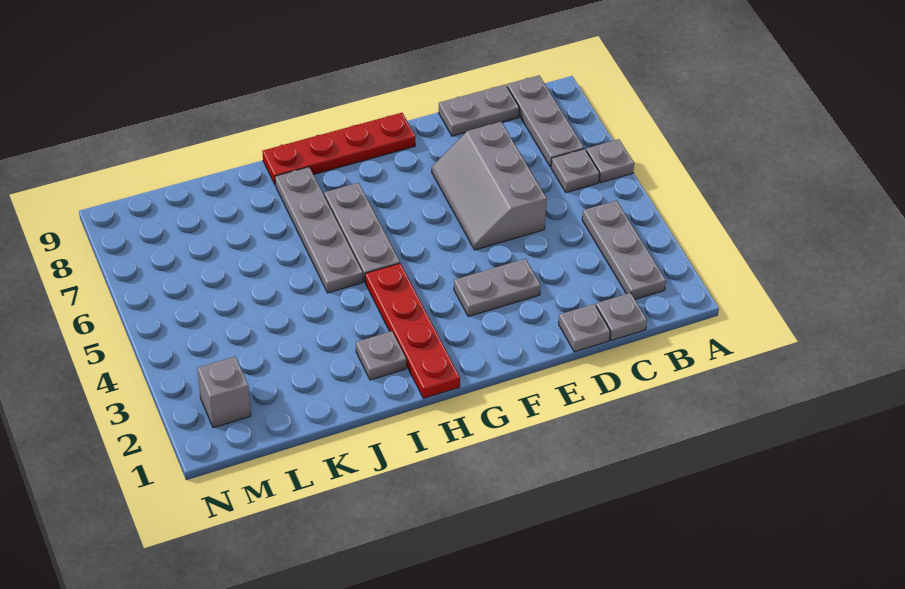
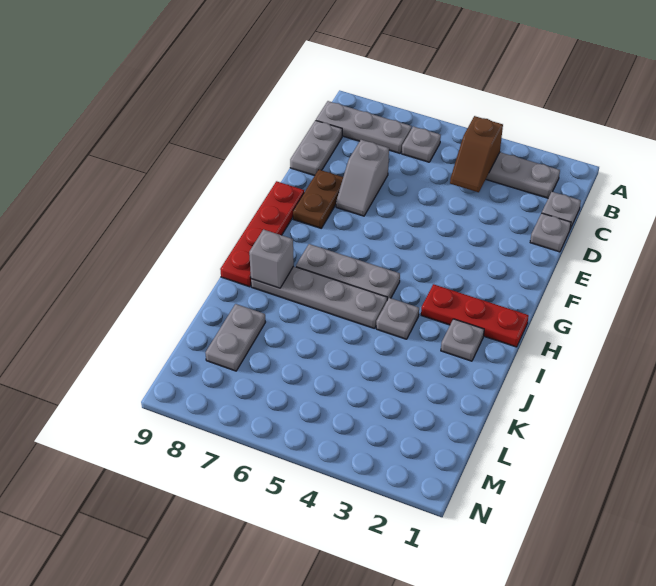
grey plate A6 level 1 -> grey plate I4 level 1
none -> brown slope B4:C4 level 2 top B
grey slope D5:E7 level 1 top D -> grey slope D7:E7 level 1 top D
grey plate E3:F3 level 1 -> grey plate K8:L8 level 1
none -> brown plate E8:F8 level 1
red plate H1:H4 level 1 -> red plate H1:H3 level 1
grey brick M2 level 1 -> grey brick I8 level 2

